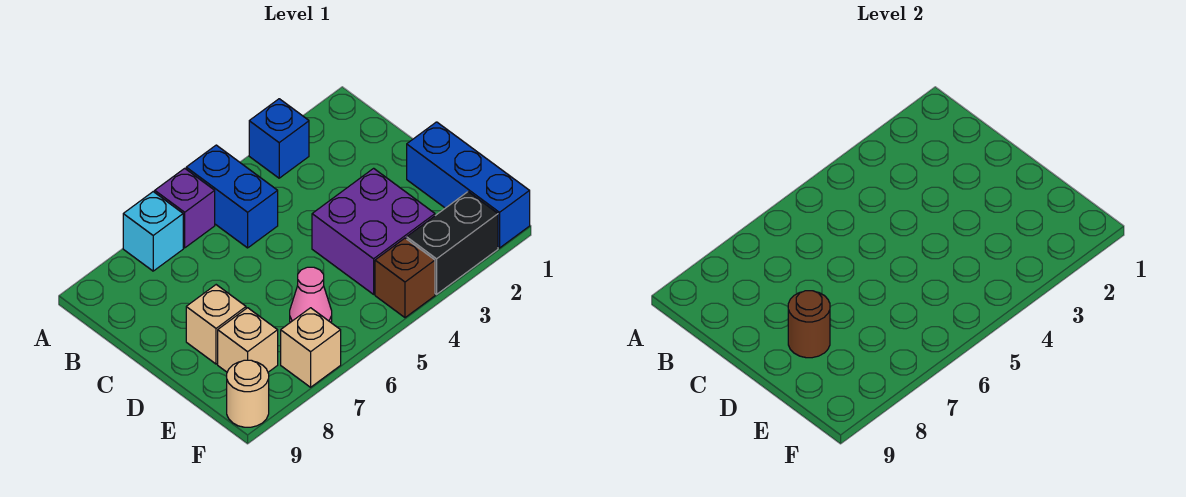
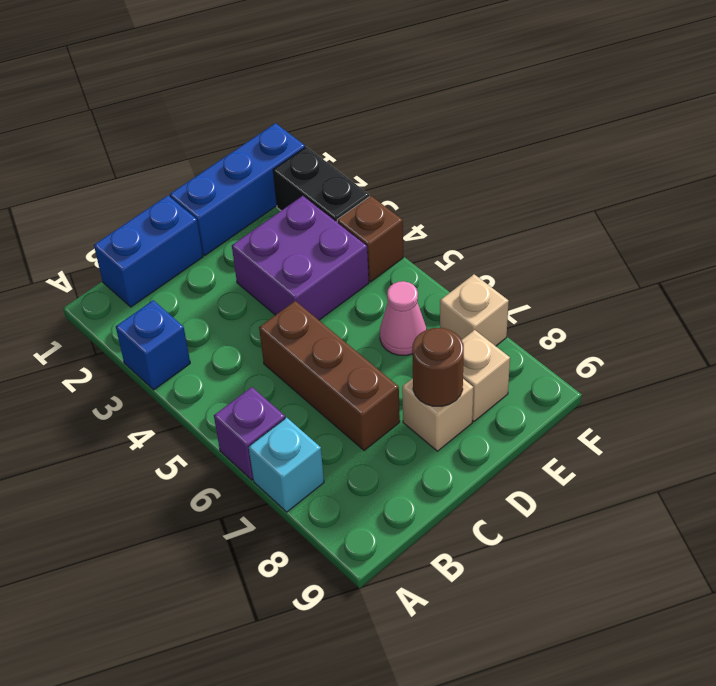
blue brick A5:B5 level 1 -> blue brick B1:C1 level 1
none -> brown brick C5:C7 level 1
tan round brick F9 level 1 -> none

